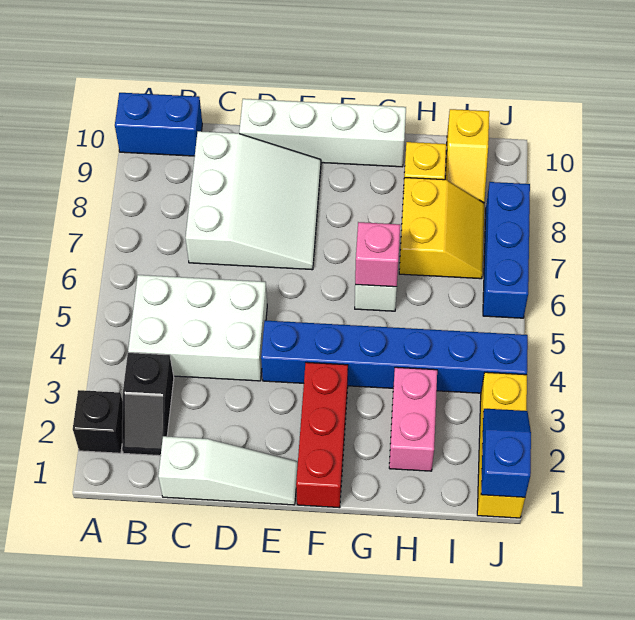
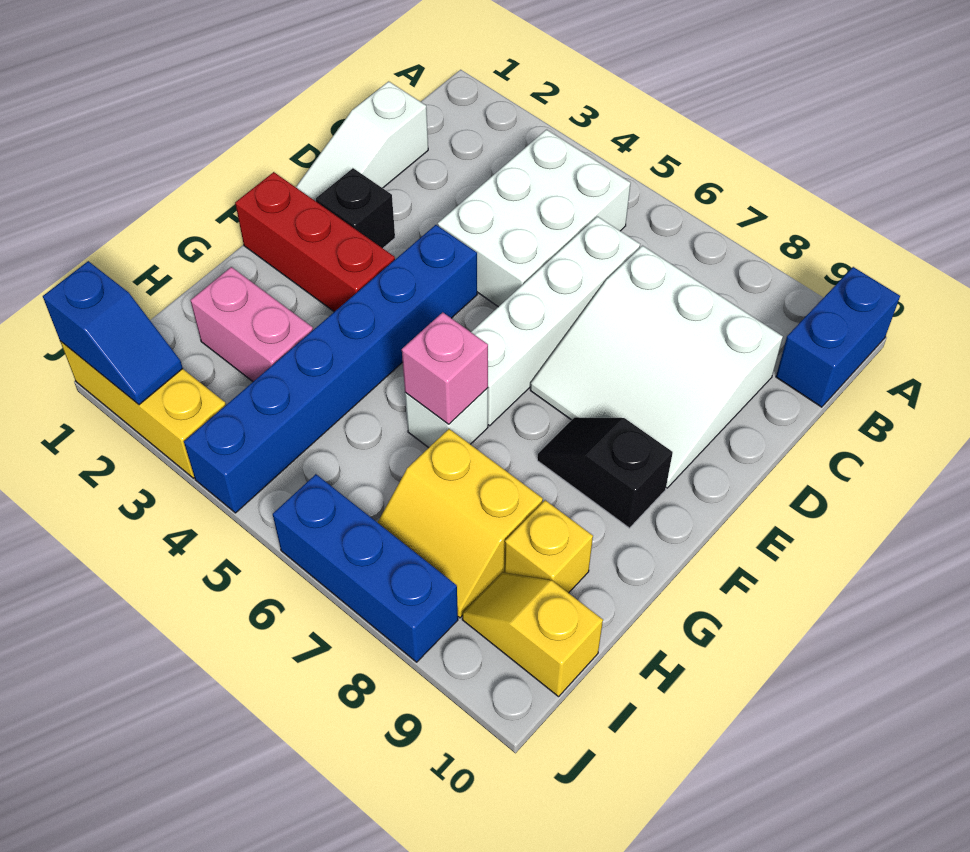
black brick A2 level 1 -> black brick E2 level 1
black slope B2:B3 level 1 top 3 -> black slope F8:F9 level 1 top 9
white brick D10:G10 level 1 -> white brick C6:F6 level 1

